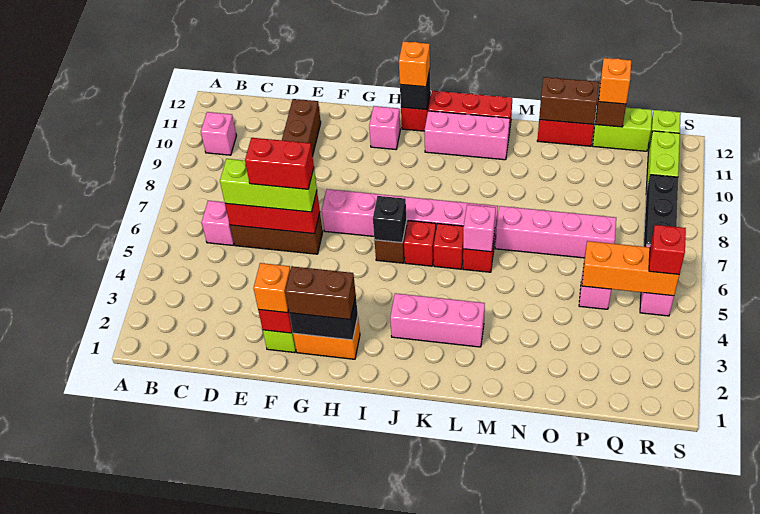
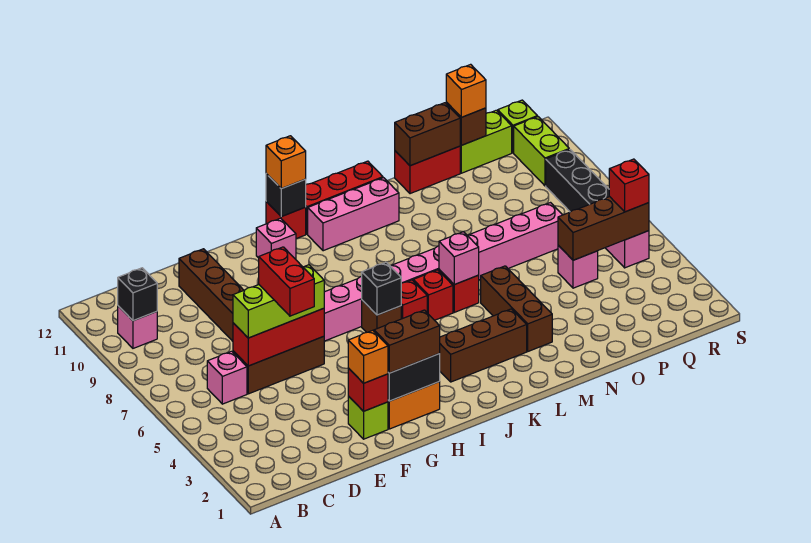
none -> black brick B10 level 2
red brick E6:F6 level 4 -> red brick E5:E6 level 4
pink brick J3:L3 level 1 -> brown brick J3:L3 level 1
none -> brown brick M3:M5 level 1
orange brick P5:R5 level 2 -> brown brick P5:R5 level 2

